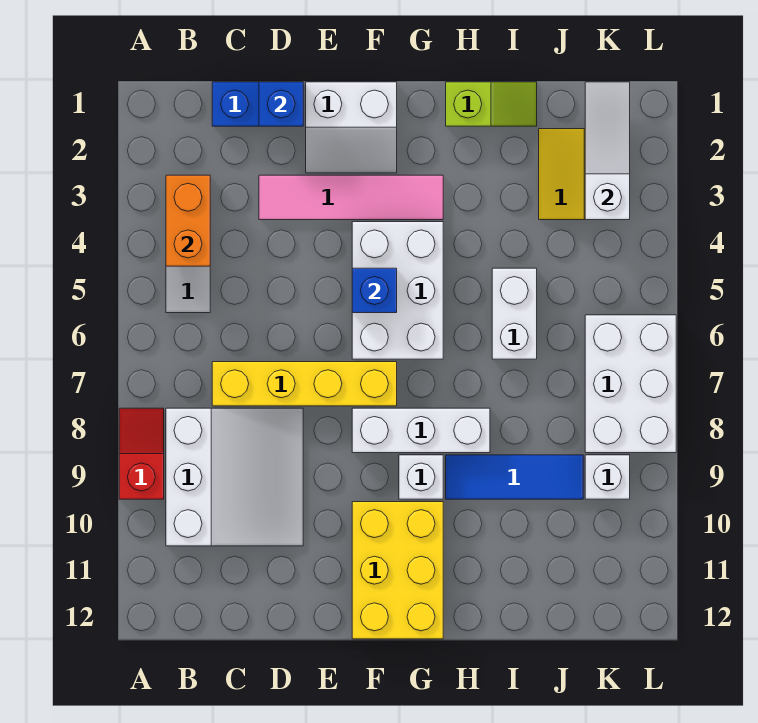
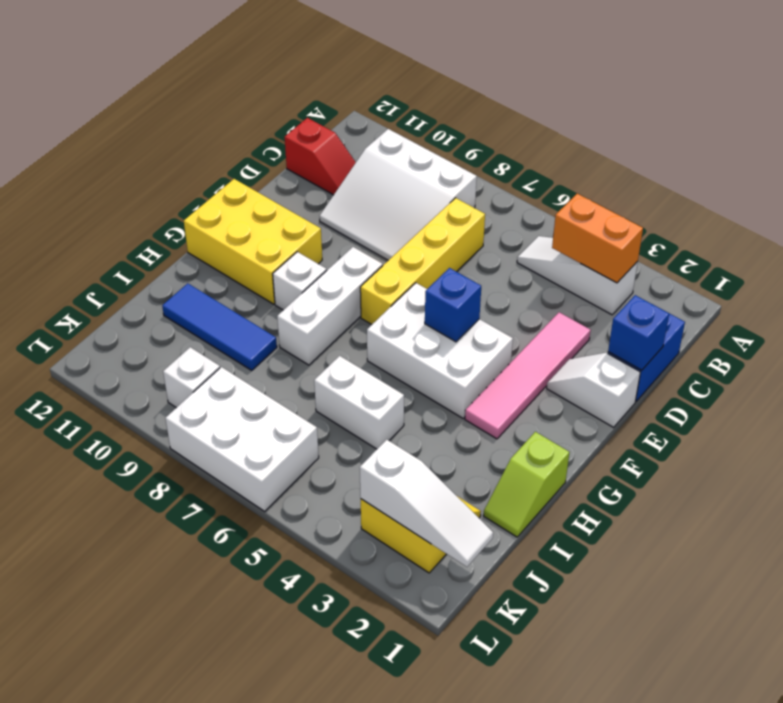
red slope A8:A9 level 1 top 9 -> red slope C11:C12 level 1 top 12
white slope E1:F2 level 1 top 1 -> white slope E1:E2 level 1 top 1
blue tile H9:J9 level 1 -> blue tile I9:I11 level 1

